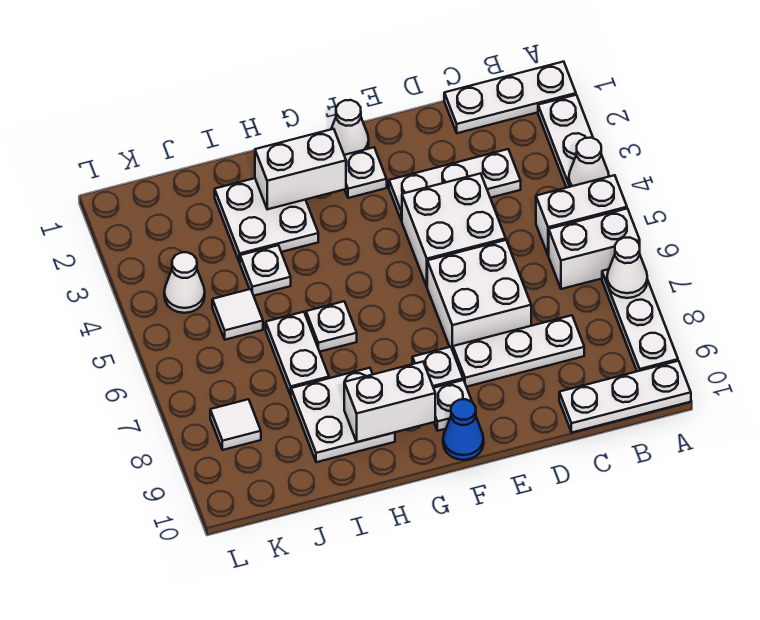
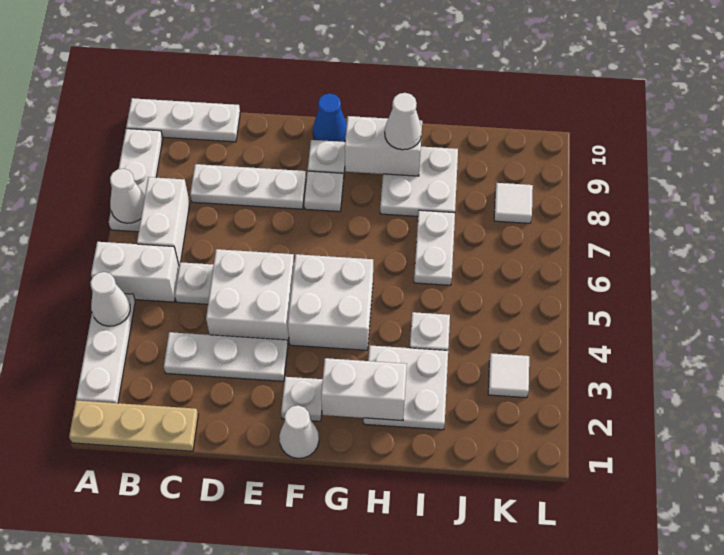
white plate A1:C1 level 1 -> tan plate A1:C1 level 1
white brick A6:B6 level 1 -> white brick B6:B7 level 1
white brick D6:E7 level 1 -> white brick F4:G5 level 1
white plate H6 level 1 -> white plate C5 level 1
white tile J5 level 1 -> white tile K3 level 1
white cone K4 level 1 -> white cone H9 level 3

